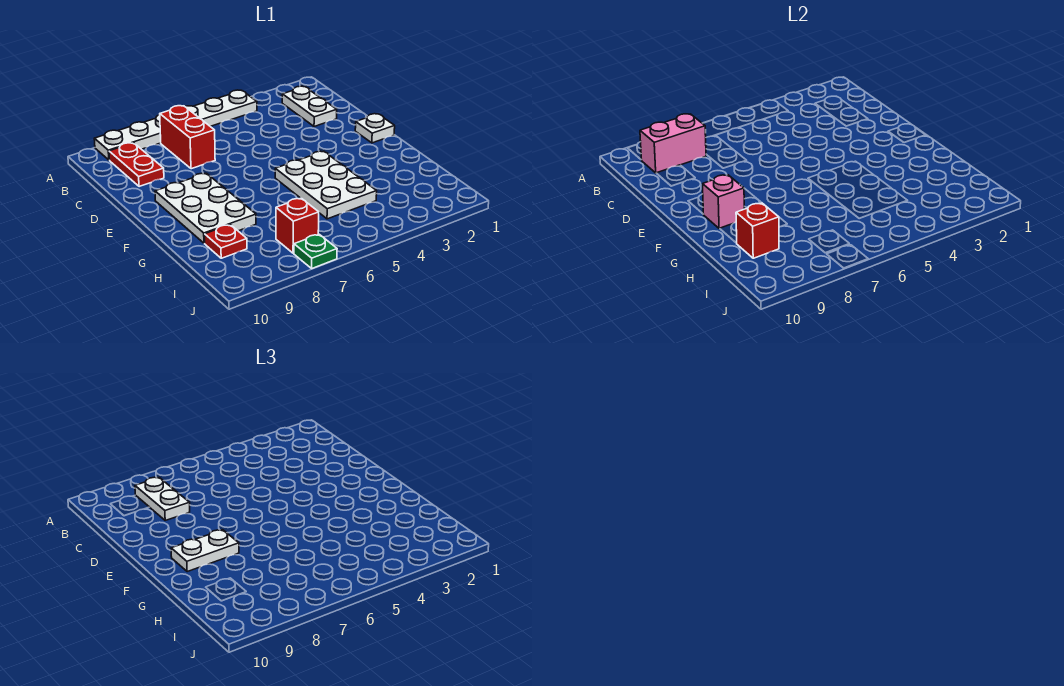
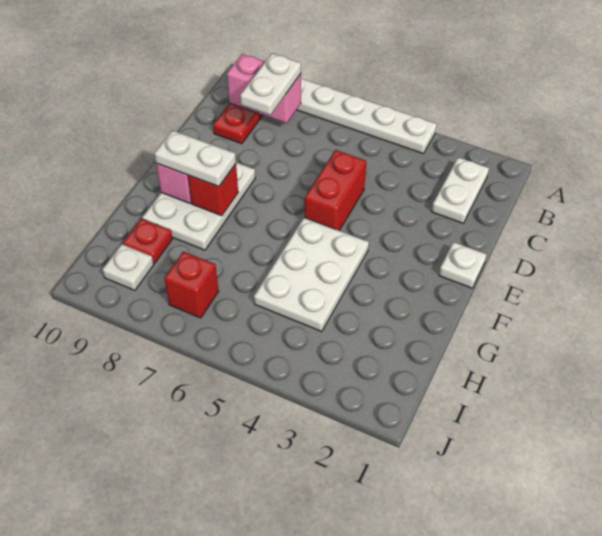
red brick B7:C7 level 1 -> red brick D5:E5 level 1
red brick H9 level 2 -> red brick F8 level 2
none -> white plate I9 level 1
green plate J7 level 1 -> none

